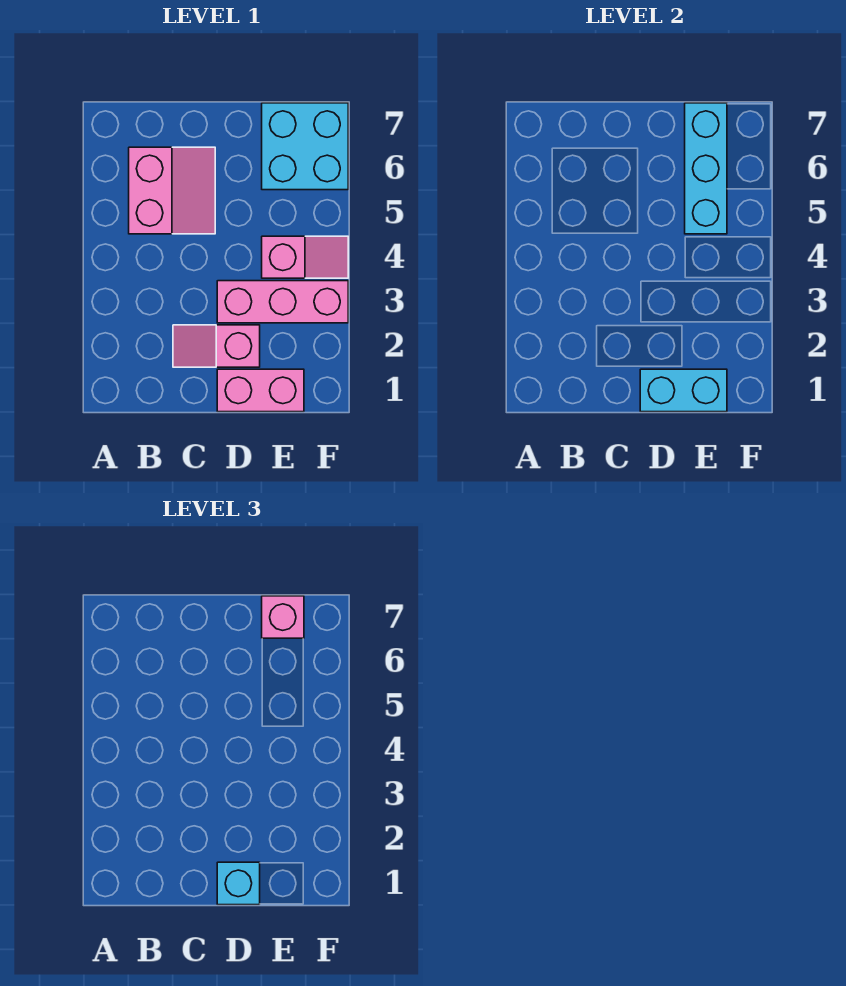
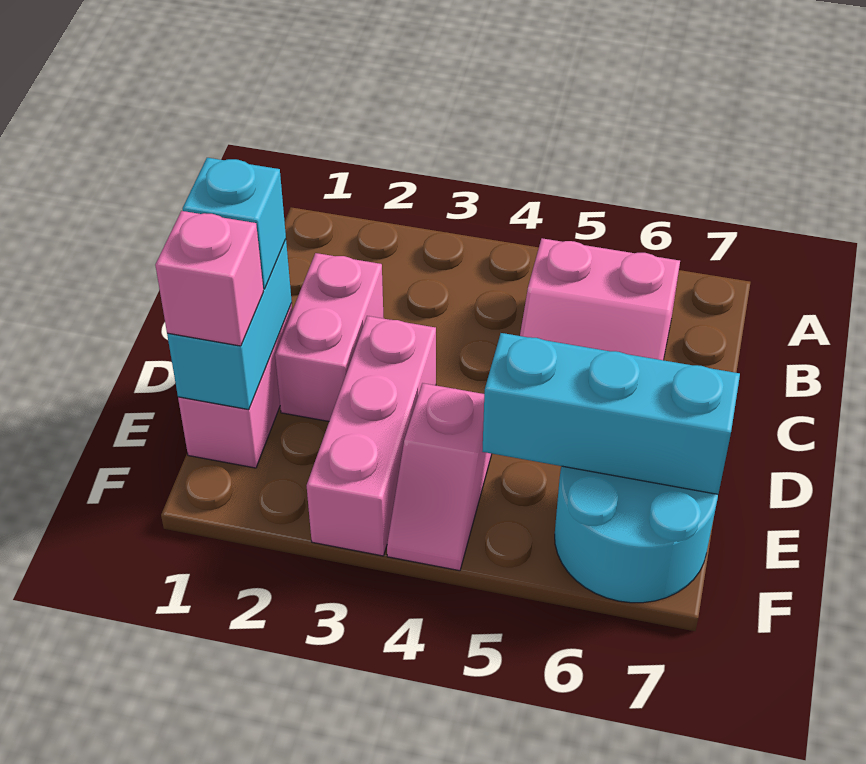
pink slope C2:D2 level 1 top D -> pink brick C2:D2 level 1
cyan brick E6:F7 level 1 -> cyan round brick E6:F7 level 1
pink brick E7 level 3 -> pink brick E1 level 3

